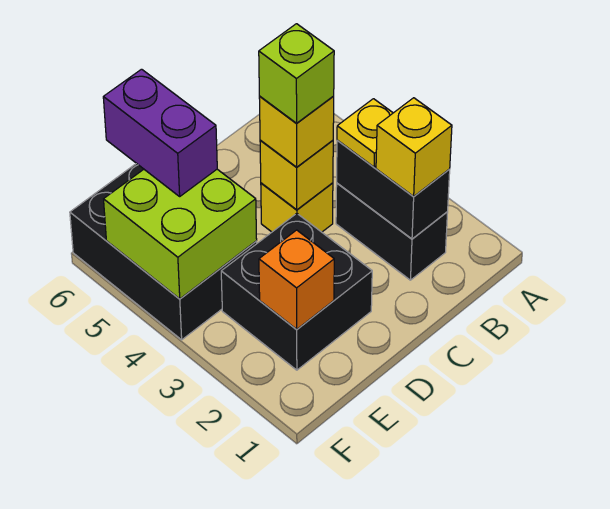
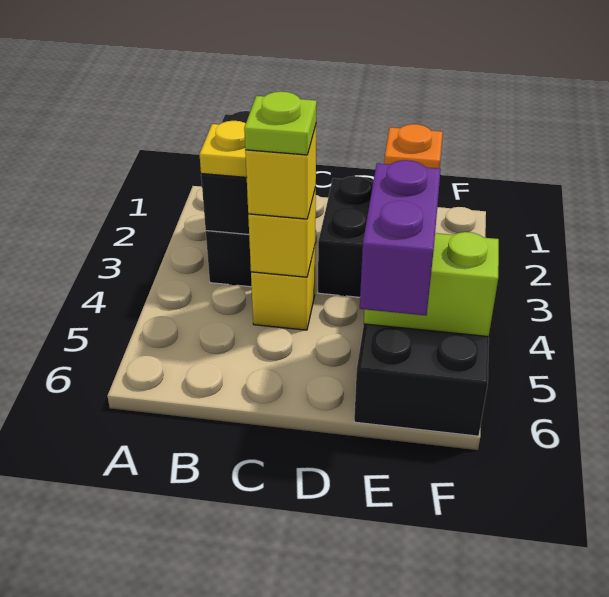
yellow brick B2 level 3 -> none
lime brick C4 level 4 -> lime plate C4 level 4
lime brick E4:F5 level 2 -> lime brick E5:F5 level 2

